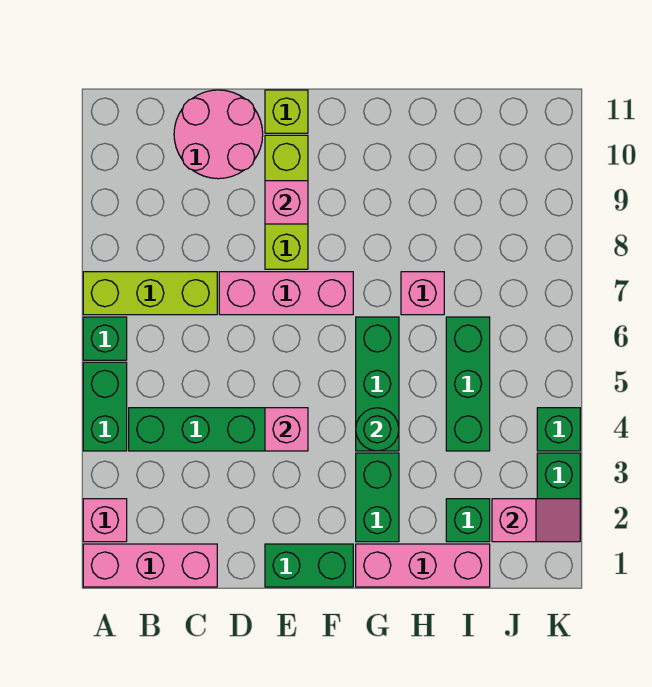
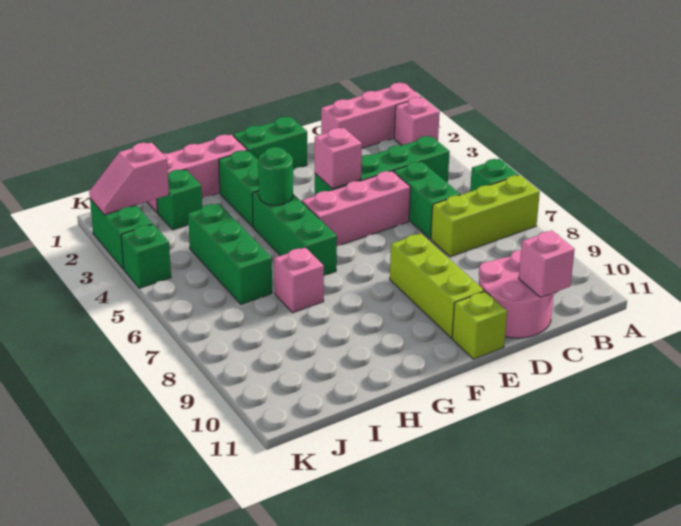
green brick A4:A5 level 1 -> green brick C5:C6 level 1
pink brick D7:F7 level 1 -> pink brick D5:F5 level 1
pink brick E9 level 2 -> pink brick C11 level 2

